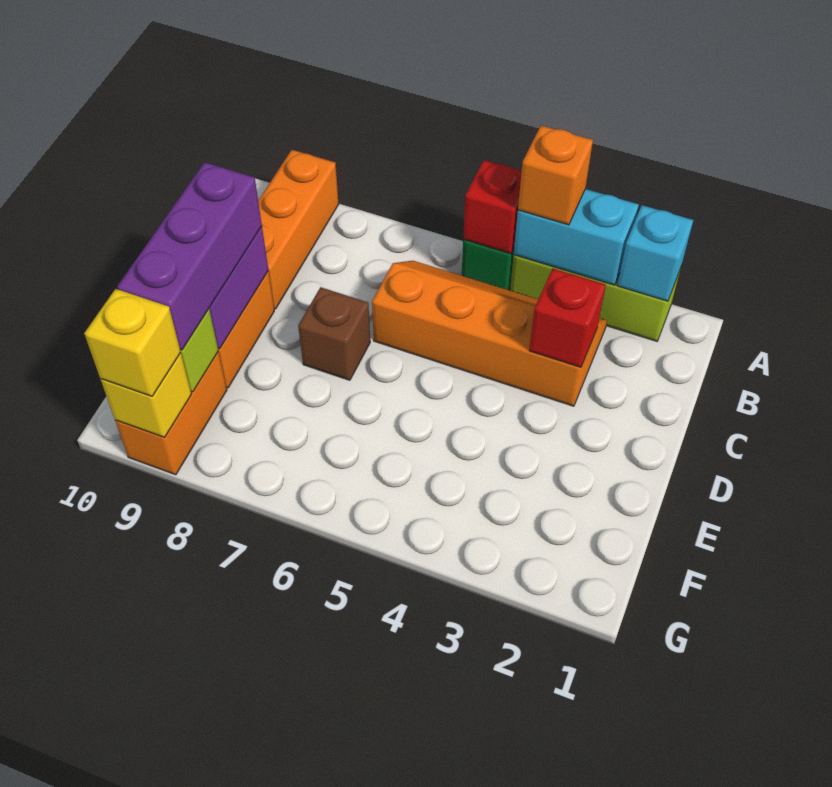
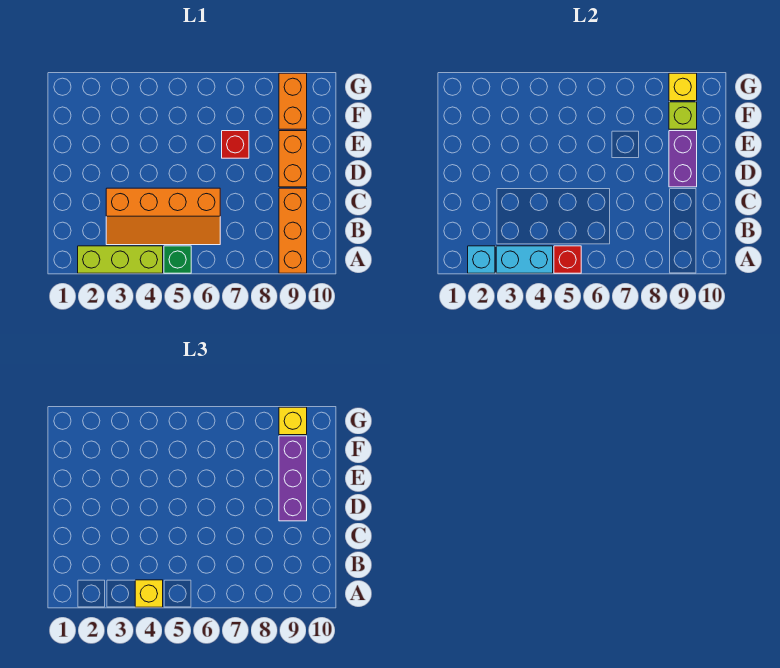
orange brick A4 level 3 -> yellow brick A4 level 3
red brick C3 level 2 -> red brick E7 level 1
brown brick D7 level 1 -> none

